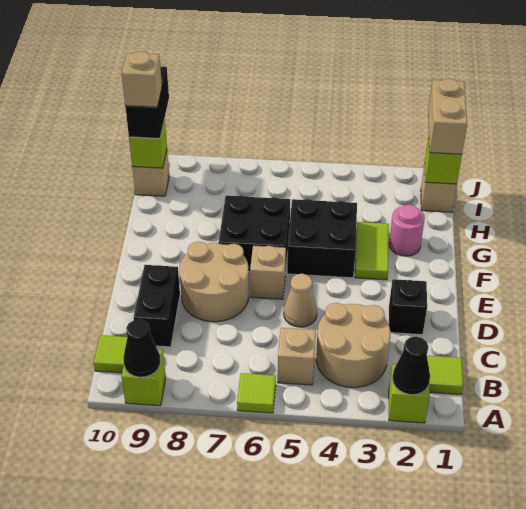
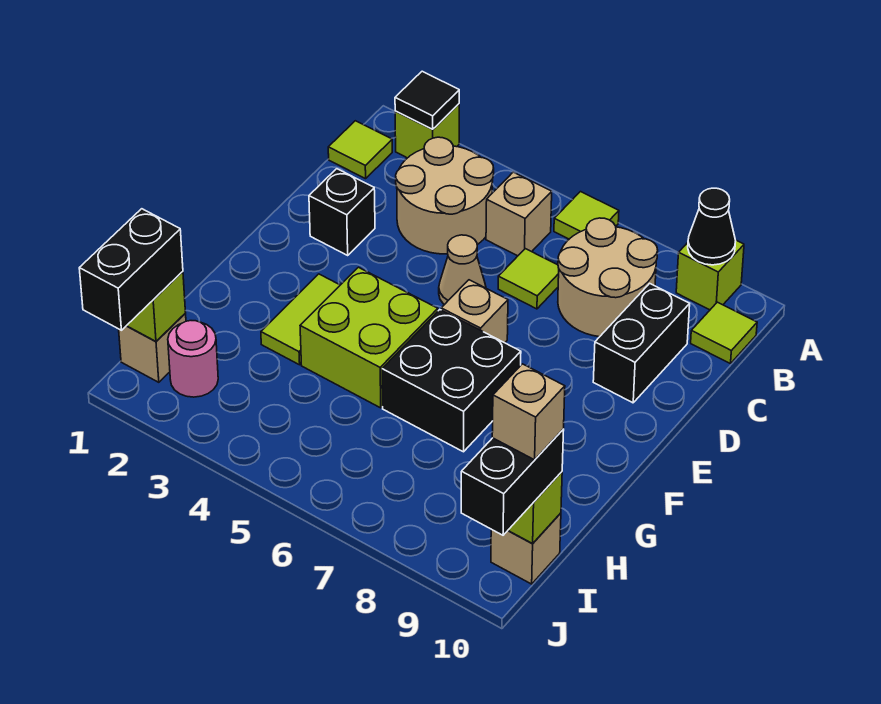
black cone A2 level 2 -> black tile A2 level 2
none -> lime tile C6 level 1
tan round brick D7:E8 level 1 -> tan round brick B7:C8 level 1
black brick F4:G5 level 1 -> lime brick F4:G5 level 1
pink round brick G2 level 1 -> pink round brick I2 level 1
tan brick I1:J1 level 3 -> black brick I1:J1 level 3

